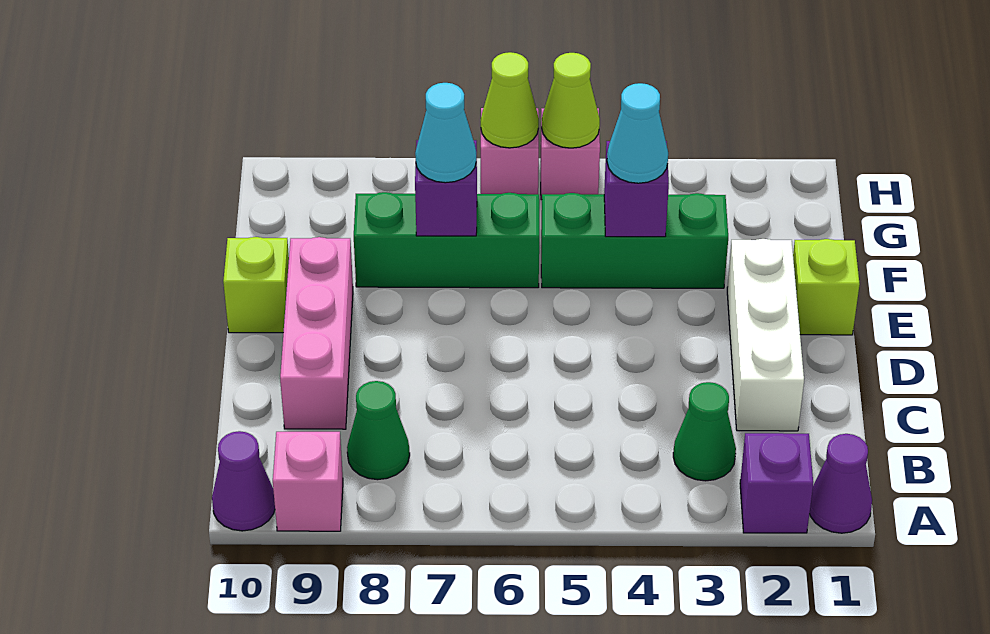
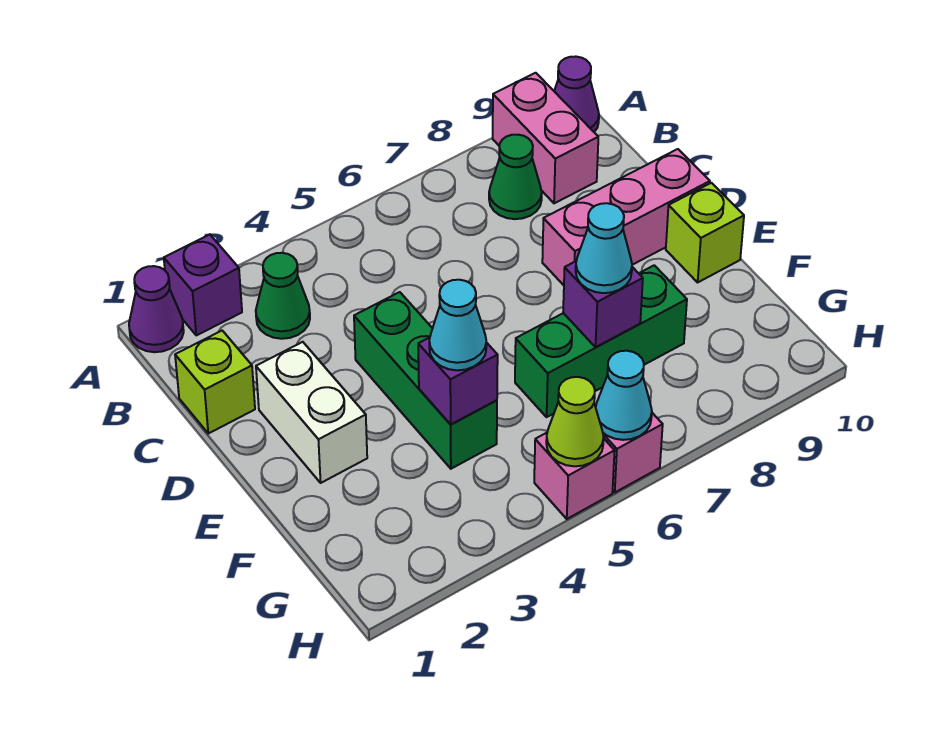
pink brick A9 level 1 -> pink brick A9:B9 level 1
white brick C2:E2 level 1 -> white brick D2:E2 level 1
pink brick C9:E9 level 1 -> pink brick D8:D10 level 1
lime brick E1 level 1 -> lime brick C1 level 1
green brick F3:F5 level 1 -> green brick D4:F4 level 1
lime cone H6 level 2 -> cyan cone H6 level 2

